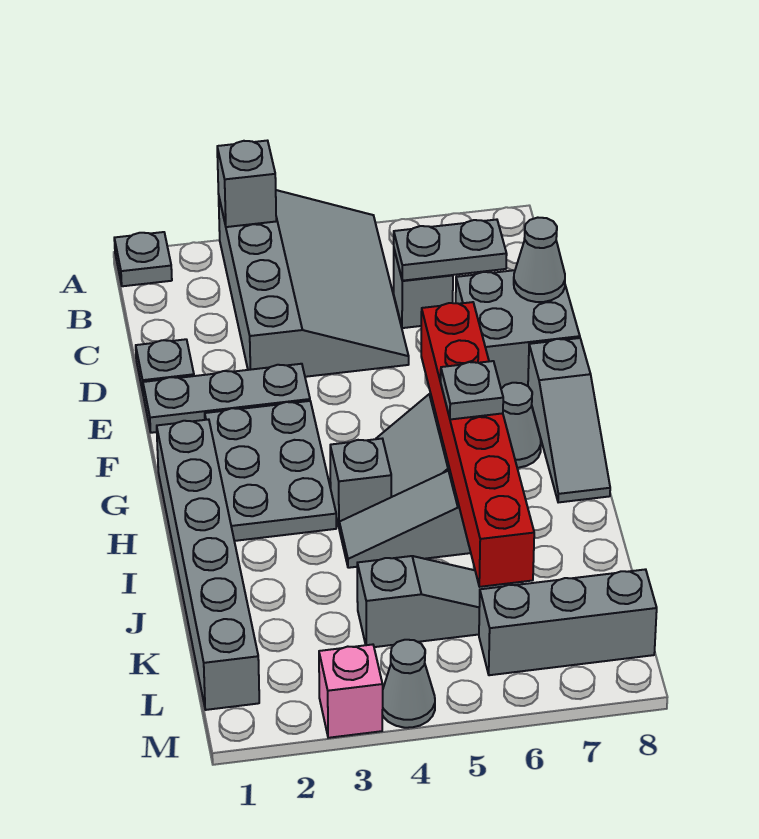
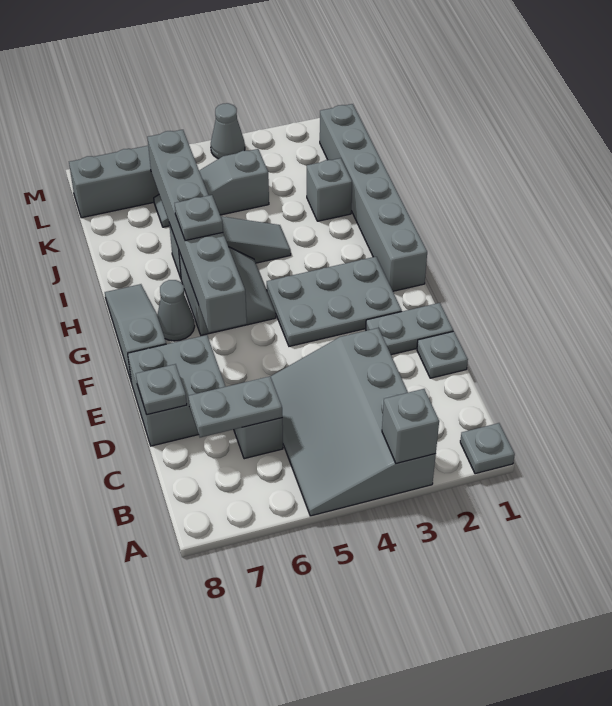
grey cone D8 level 2 -> grey plate D8 level 2
grey plate E1:E3 level 1 -> grey plate E1:E2 level 1
grey plate F2:H3 level 1 -> grey plate F2:G4 level 1
red brick F6:K6 level 2 -> grey brick F6:K6 level 2
grey brick H4 level 1 -> grey brick J2 level 1
pink brick M3 level 1 -> none

